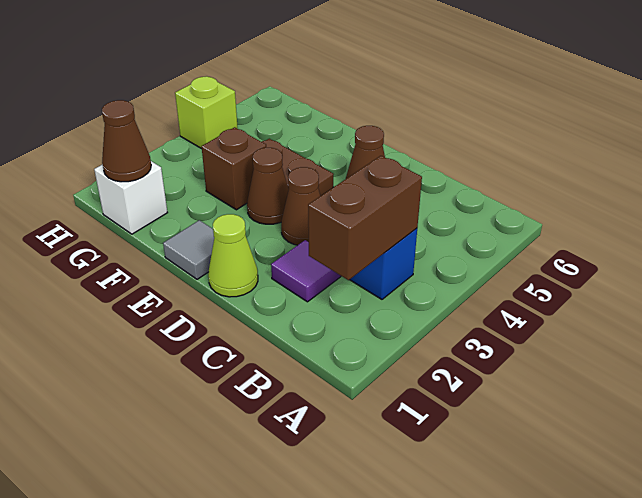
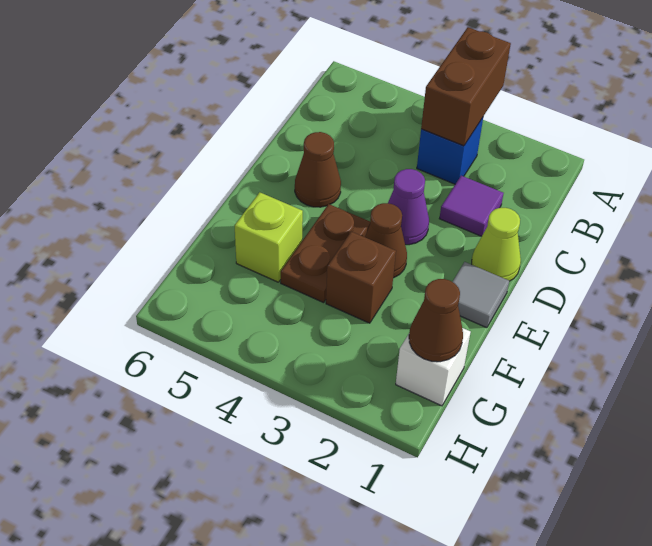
brown brick B2:B3 level 2 -> brown brick A3:B3 level 2
brown cone D3 level 1 -> purple cone D3 level 1
lime brick H4 level 1 -> lime brick F5 level 1

